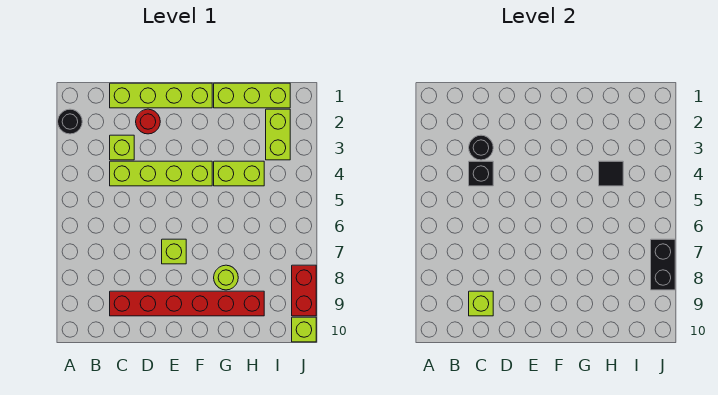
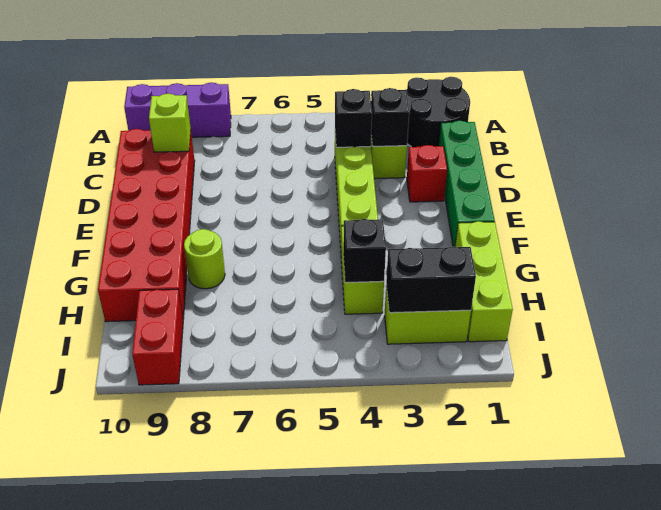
black round brick A2 level 1 -> black round brick A1:B2 level 1
none -> purple brick A8:A10 level 1
lime brick C1:F1 level 1 -> green brick C1:F1 level 1
black round brick C3 level 2 -> black brick C3 level 2
red brick C9:H9 level 1 -> red brick C9:H10 level 1
red round brick D2 level 1 -> red brick D2 level 1
lime brick E7 level 1 -> none
black tile H4 level 2 -> black brick H4 level 2
black brick J7:J8 level 2 -> black brick I2:I3 level 2
red brick J8:J9 level 1 -> red brick I9:J9 level 1
lime brick J10 level 1 -> none

